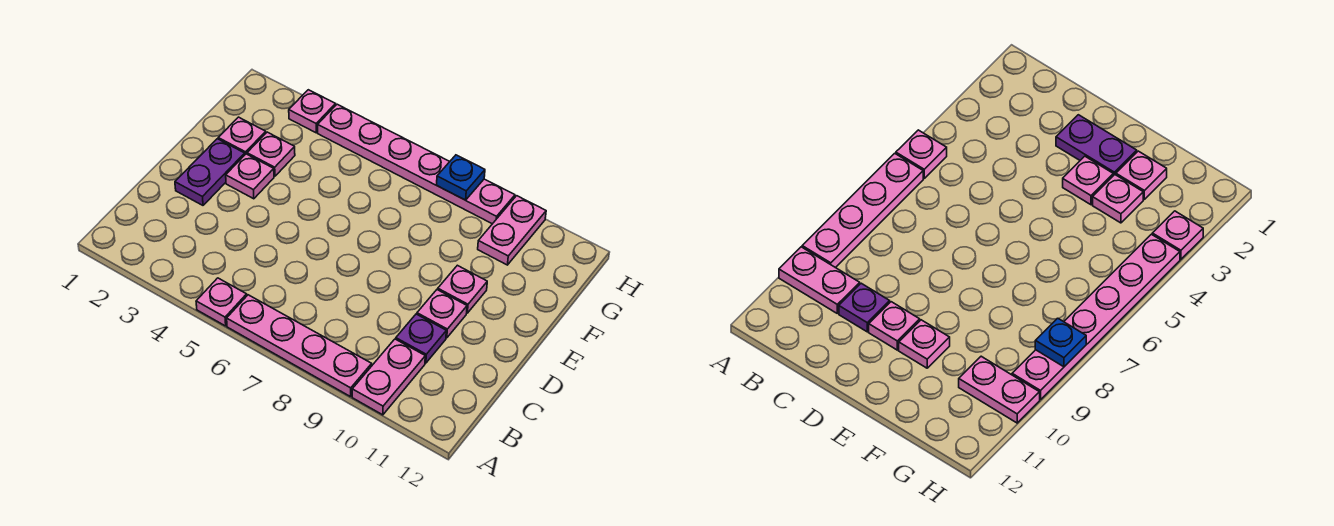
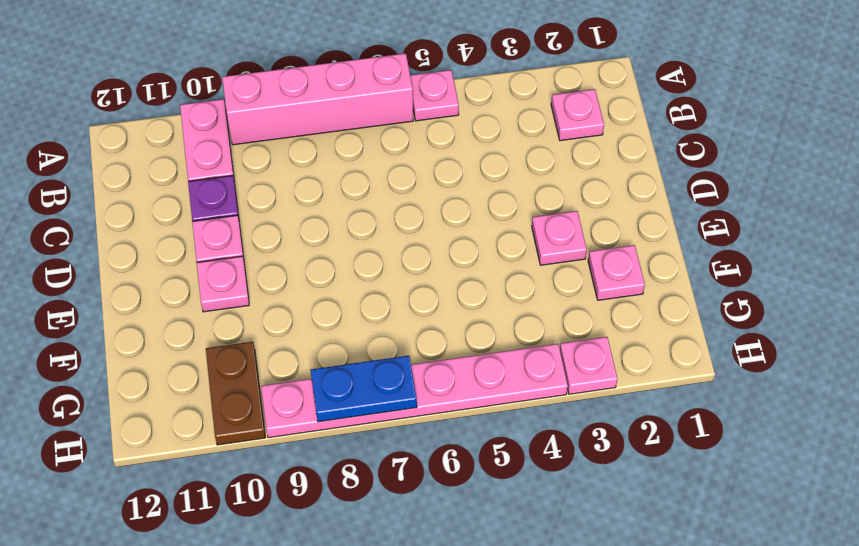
pink plate A6:A9 level 1 -> pink brick A6:A9 level 1
purple plate D2:E2 level 1 -> none
pink plate F3 level 1 -> pink plate B2 level 1
pink plate G10:H10 level 1 -> brown plate G10:H10 level 1
blue plate H8 level 2 -> blue plate H7:H8 level 2

